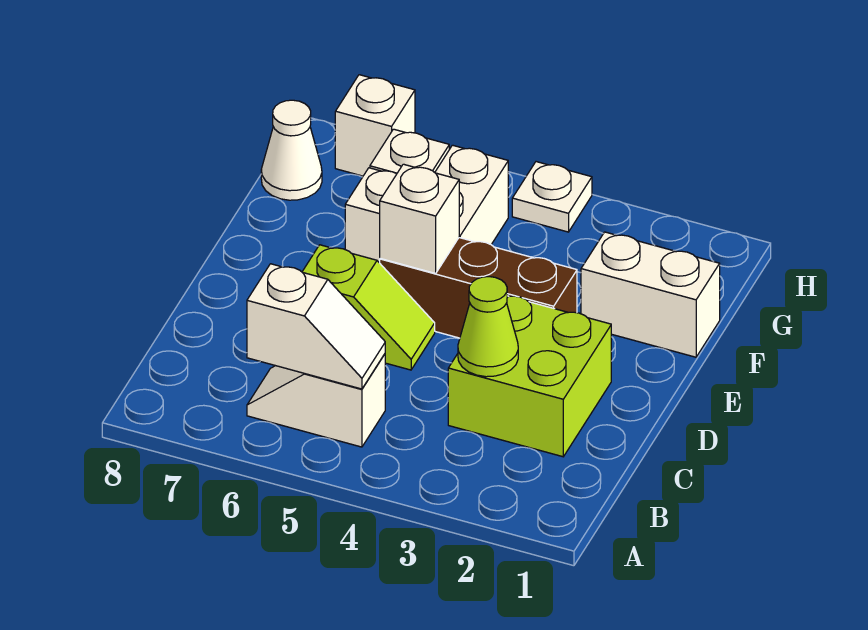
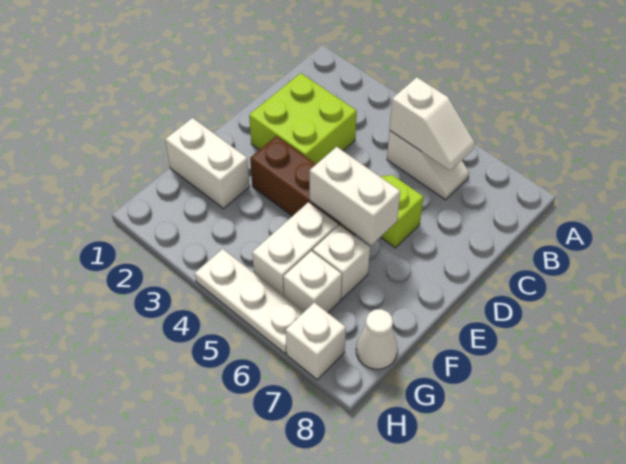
white slope B5:B6 level 2 top 6 -> white slope B5:B6 level 2 top 5
lime cone C3 level 2 -> none
white brick E5 level 2 -> white brick E5:E6 level 2
white plate H4 level 1 -> white plate H4:H6 level 1

